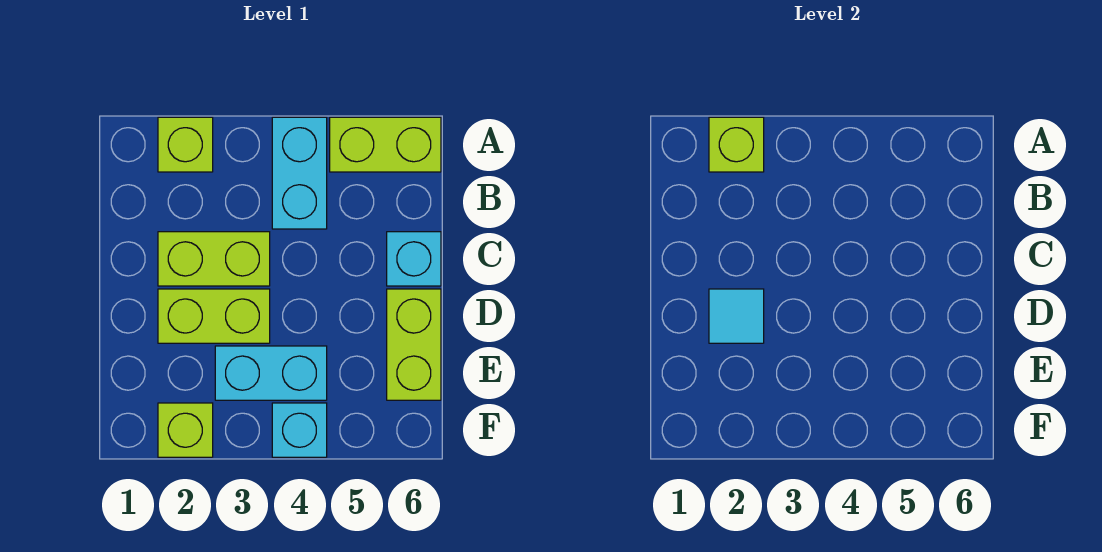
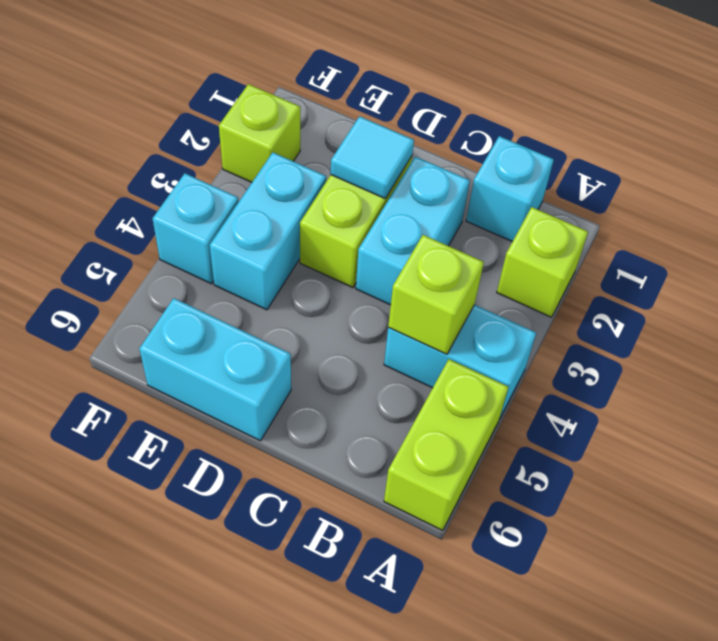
lime brick A2 level 2 -> lime brick B4 level 2
lime brick C2:C3 level 1 -> cyan brick C2:C3 level 1
cyan brick C6 level 1 -> cyan brick B1 level 1
lime brick D6:E6 level 1 -> cyan brick D6:E6 level 1

